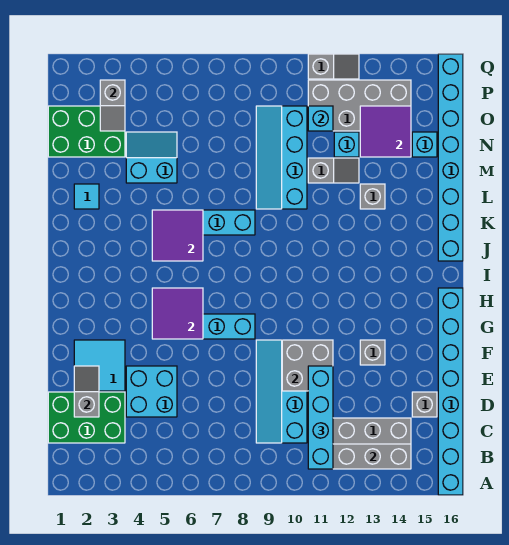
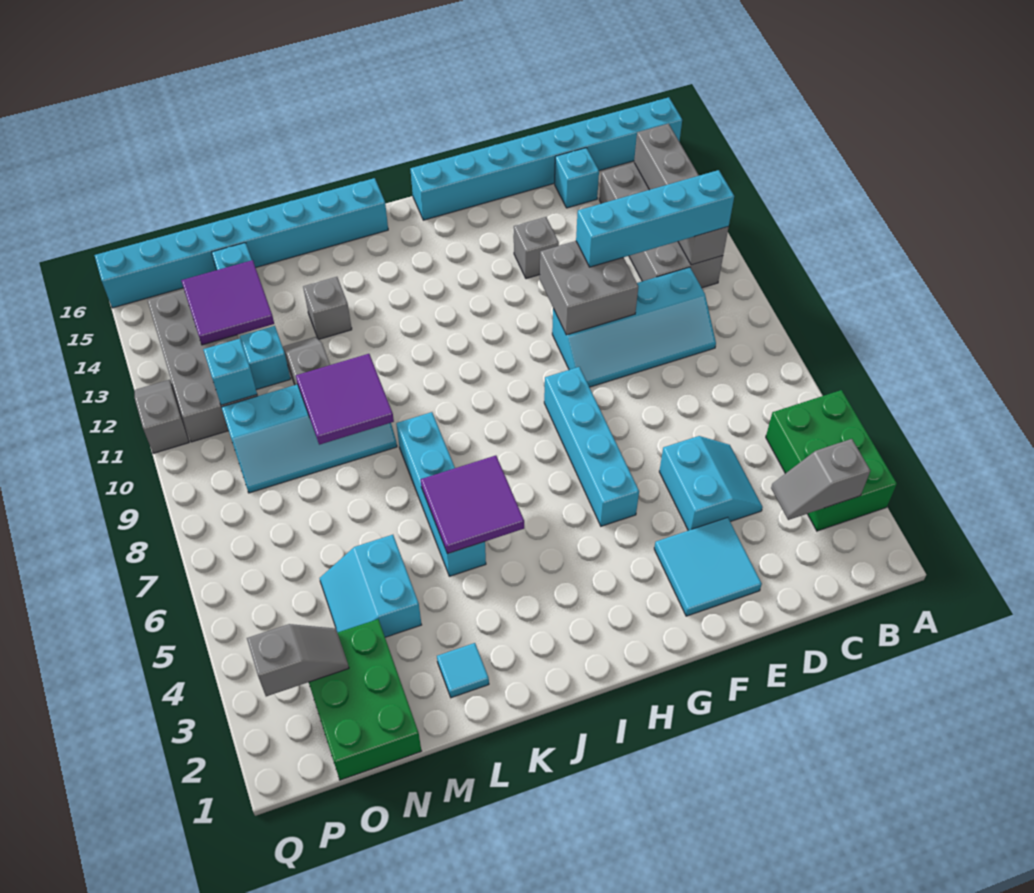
green brick C1:D3 level 1 -> green brick A3:B5 level 1
grey slope D2:E2 level 2 top D -> grey slope B3:C3 level 2 top B
cyan brick D4:E5 level 1 -> cyan slope D4:E5 level 1 top E
grey brick D15 level 1 -> cyan brick D15 level 1
purple tile G5:H6 level 2 -> purple tile L9:M10 level 2

